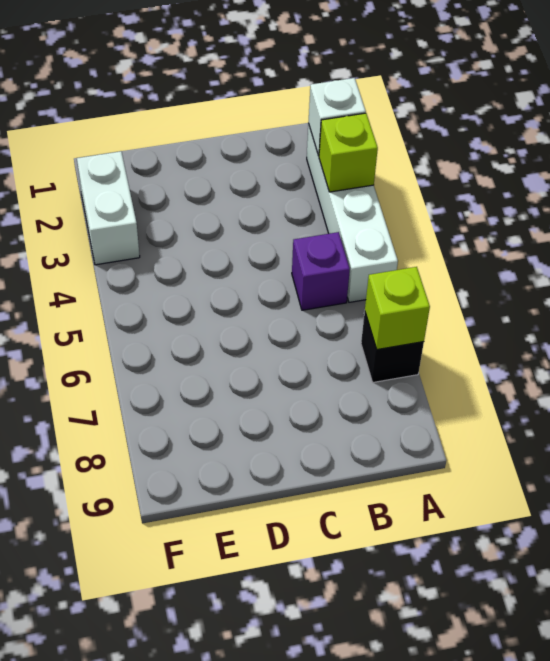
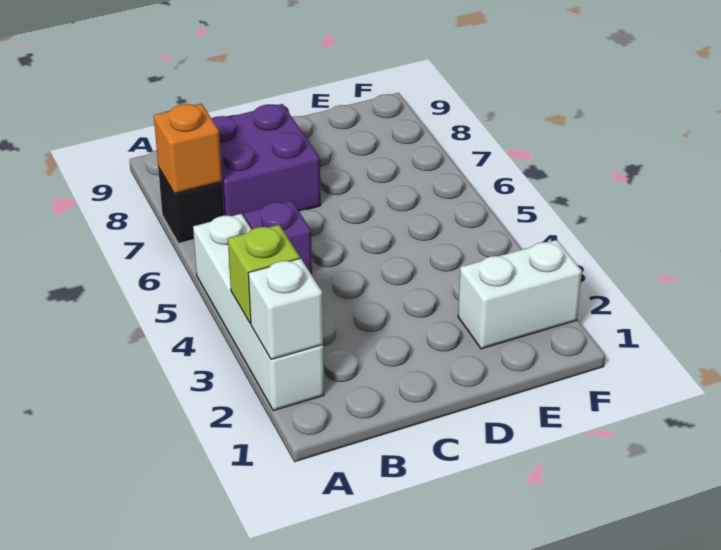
lime brick A7 level 2 -> orange brick A7 level 2
none -> purple brick B7:C8 level 1
white brick F2:F3 level 1 -> white brick E2:F2 level 1

